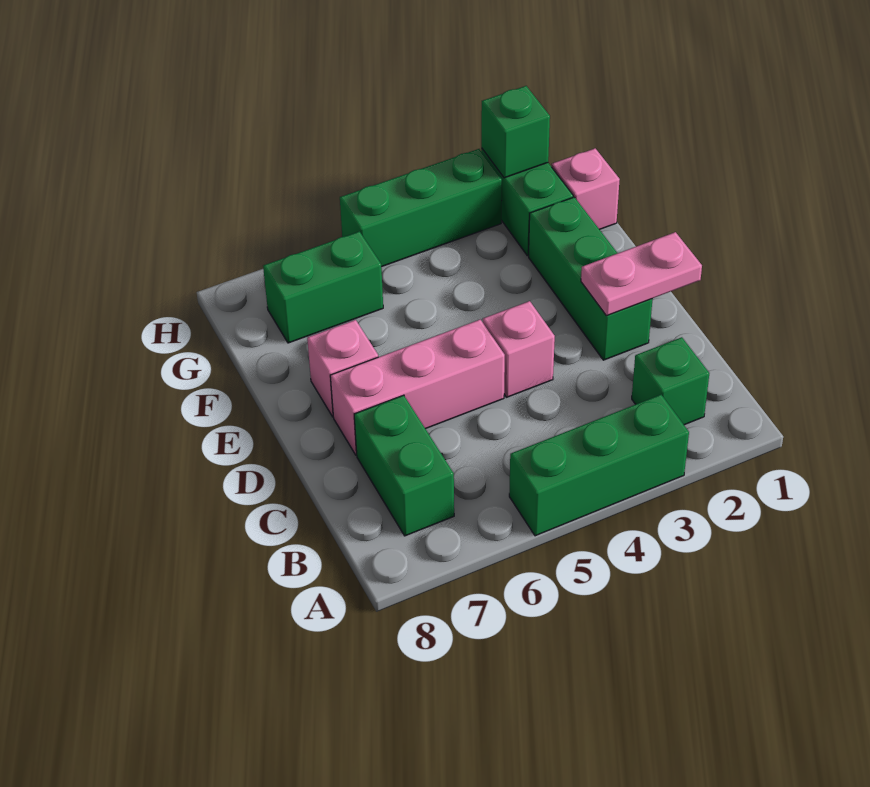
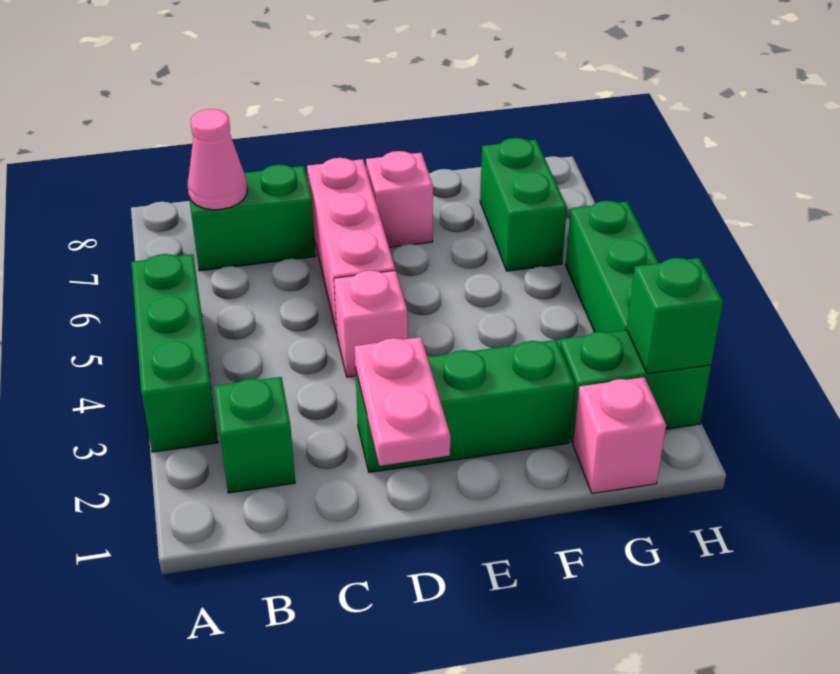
none -> pink cone B7 level 2

